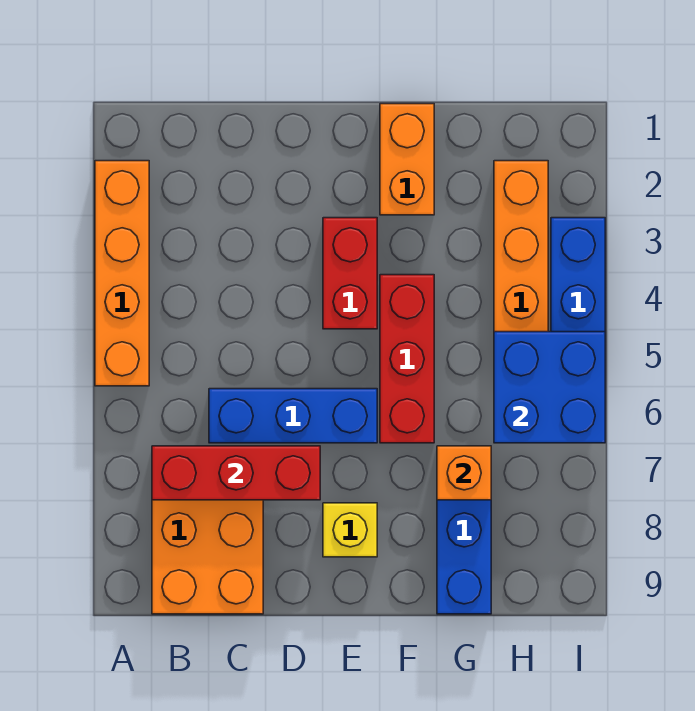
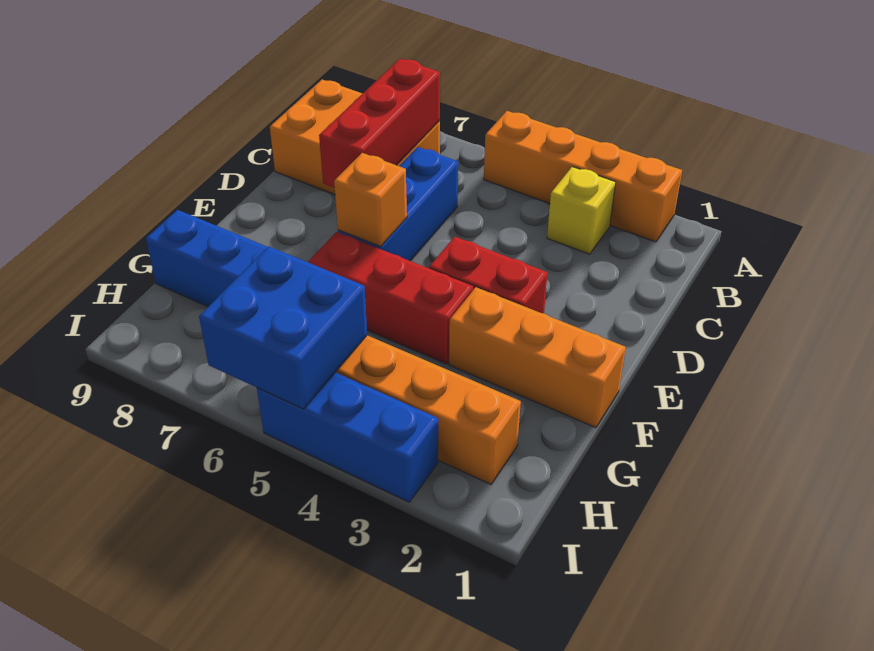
yellow brick E8 level 1 -> yellow brick B3 level 1
orange brick F1:F2 level 1 -> orange brick F1:F3 level 1
orange brick G7 level 2 -> orange brick E6 level 2

